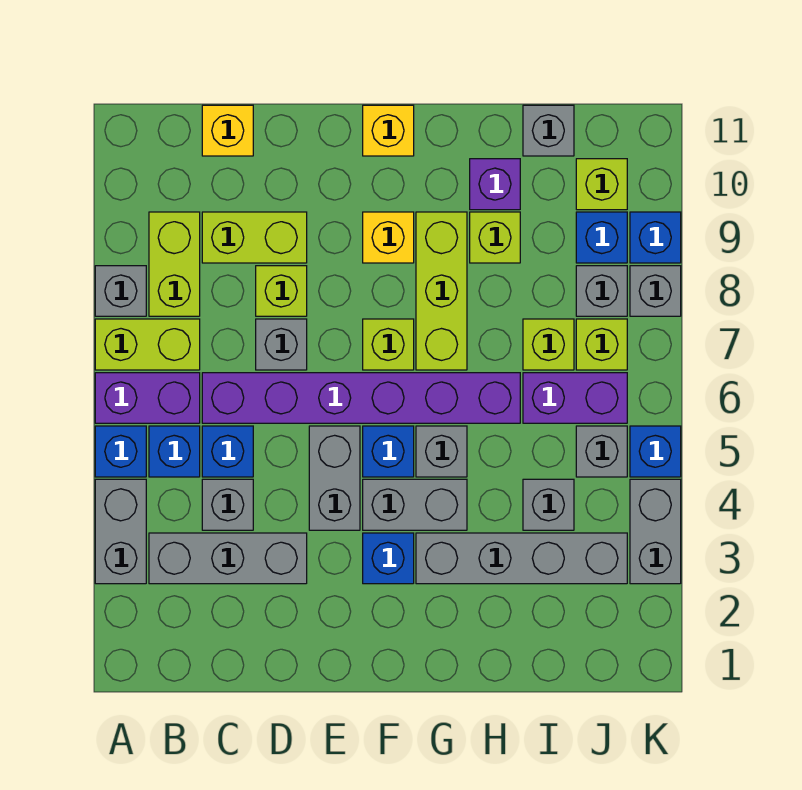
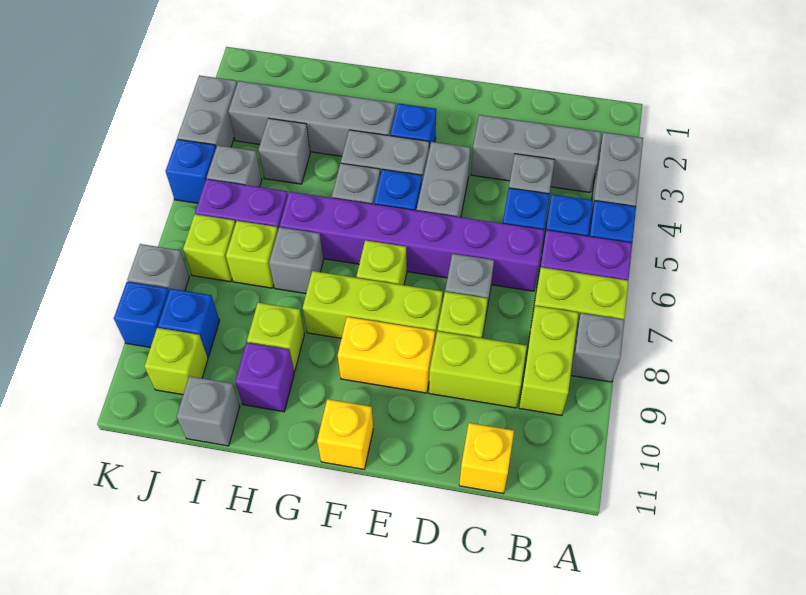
yellow brick F9 level 1 -> yellow brick E9:F9 level 1
lime brick G7:G9 level 1 -> lime brick E8:G8 level 1
grey brick J8 level 1 -> grey brick H7 level 1

